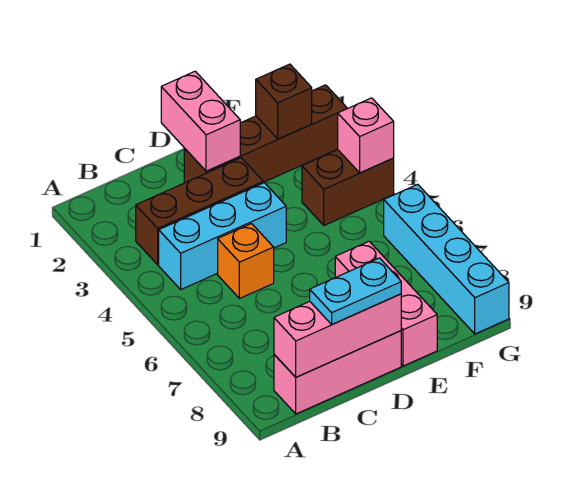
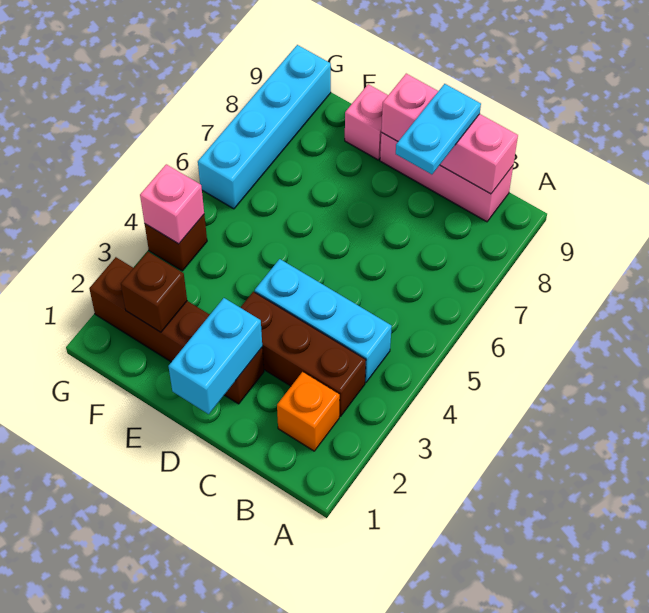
orange brick C5 level 1 -> orange brick B2 level 1
cyan plate C9:D9 level 3 -> cyan plate C8:C9 level 3
pink brick D1:D2 level 2 -> cyan brick D1:D2 level 2
pink brick E7:E9 level 1 -> pink brick E9 level 1
brown brick F4:G4 level 1 -> brown brick G4 level 1

